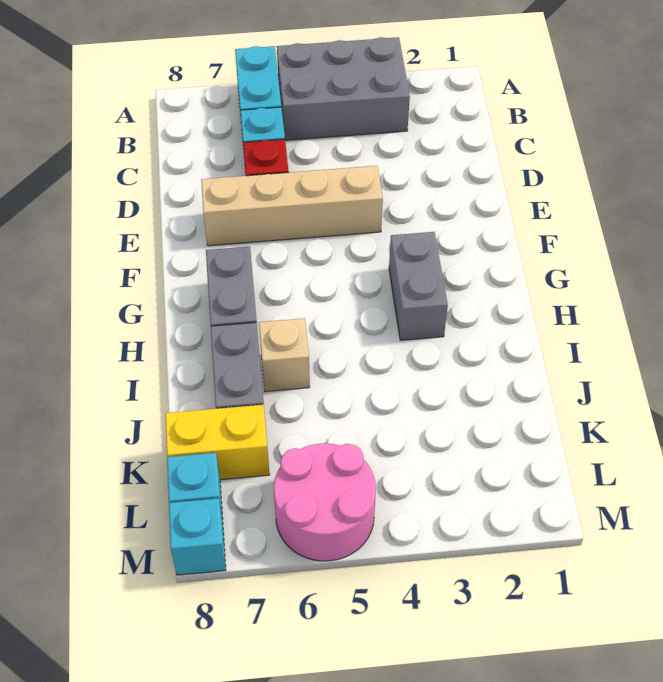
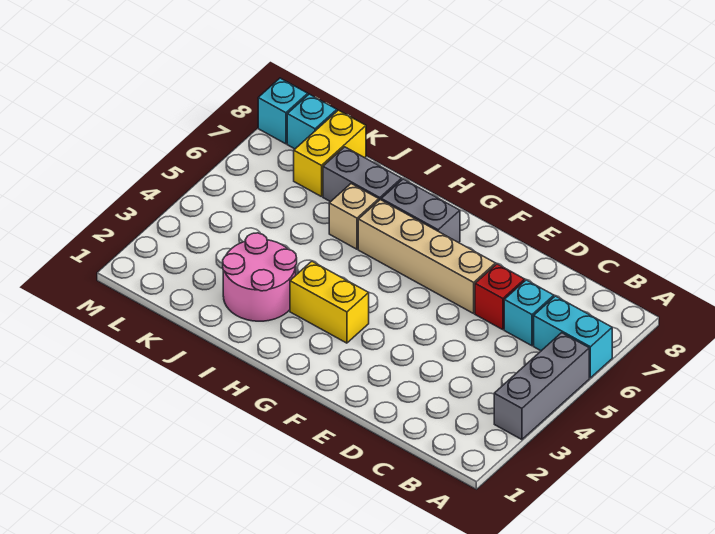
grey brick A3:B5 level 1 -> grey brick A3:A5 level 1
tan brick E4:E7 level 1 -> tan brick E6:H6 level 1
grey brick G3:H3 level 1 -> yellow brick G3:H3 level 1
pink round brick L5:M6 level 1 -> pink round brick I2:J3 level 1

